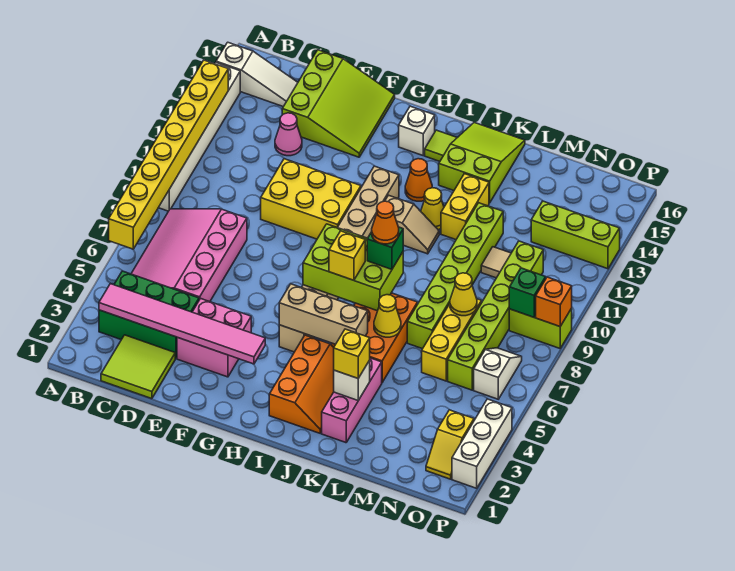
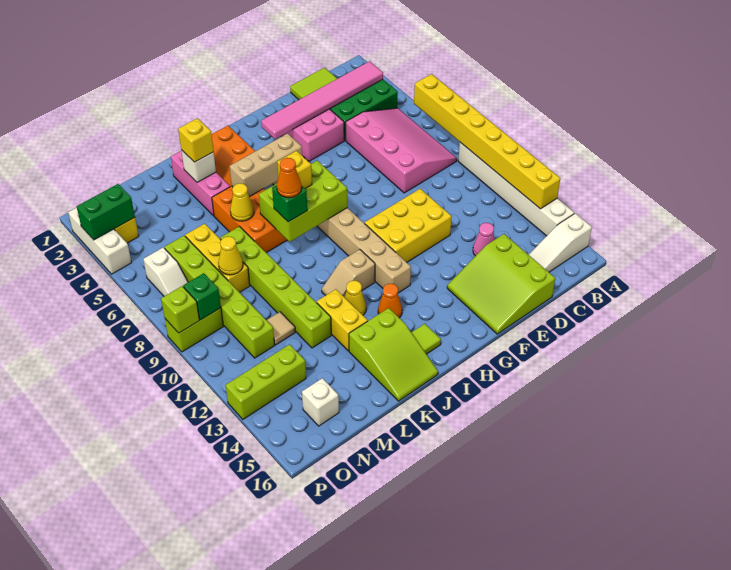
white brick H15 level 1 -> white brick N15 level 1
none -> green brick O3:P3 level 2
orange brick P9 level 2 -> lime brick P9 level 2

